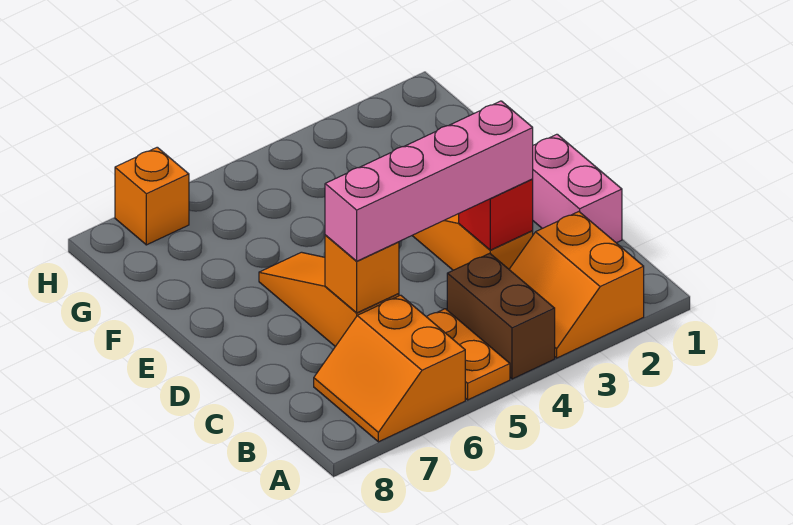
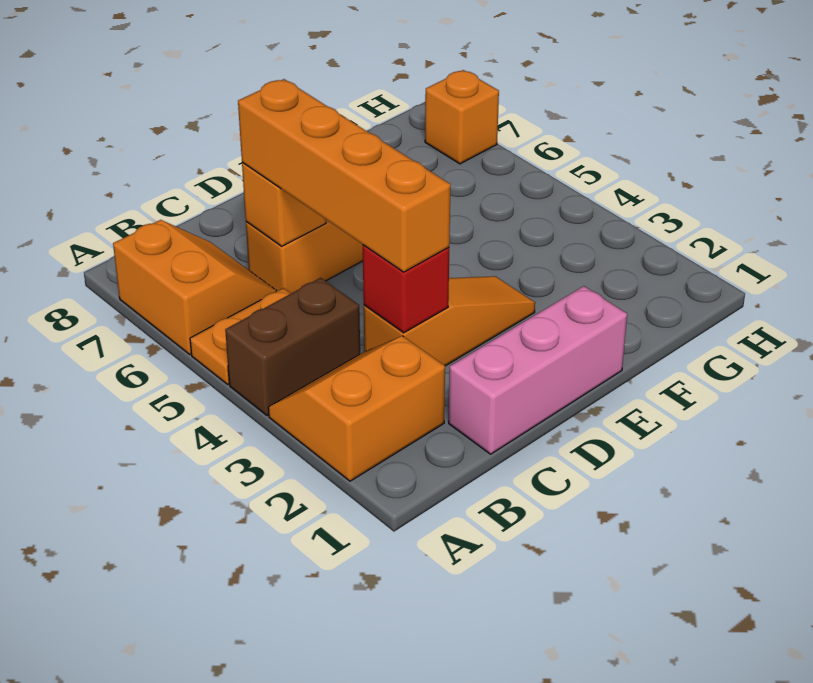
orange slope A6:B7 level 1 top 6 -> orange slope A6:B7 level 1 top A
pink brick C1:D1 level 1 -> pink brick C1:E1 level 1
pink brick C3:C6 level 3 -> orange brick C3:C6 level 3

